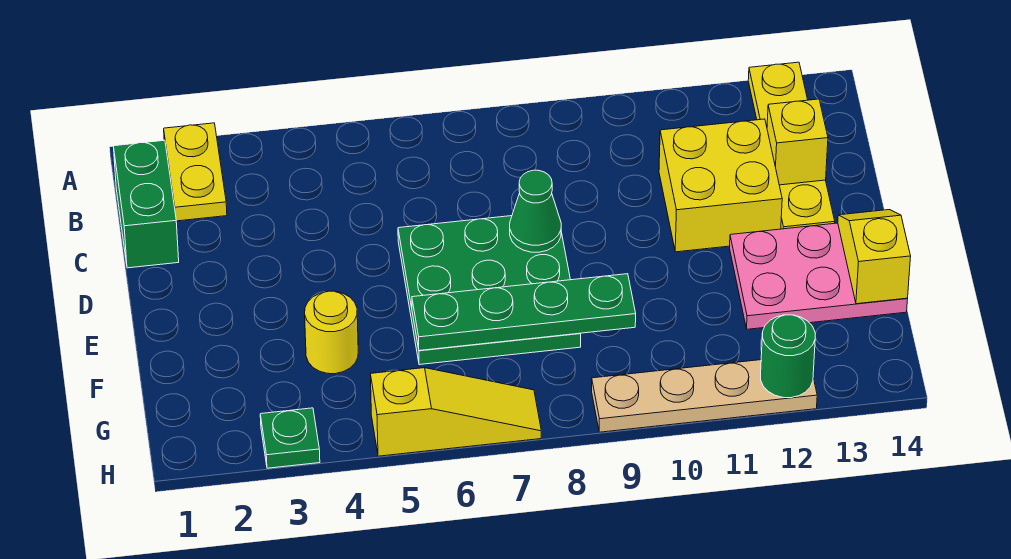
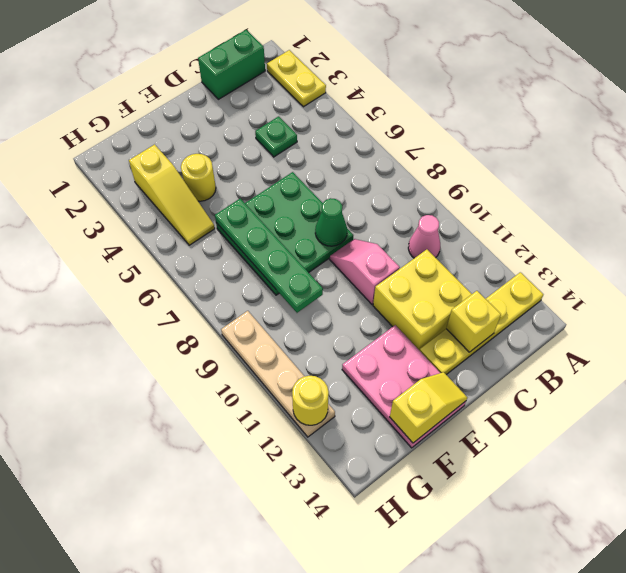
yellow plate A2:B2 level 1 -> yellow plate A2:A3 level 1
none -> pink cone B10 level 1
none -> pink slope D9:D10 level 1 top 10
green plate H3 level 1 -> green plate C4 level 1
yellow slope H5:H7 level 1 top 5 -> yellow slope G3:G5 level 1 top 3
green round brick H12 level 2 -> yellow round brick H12 level 2

